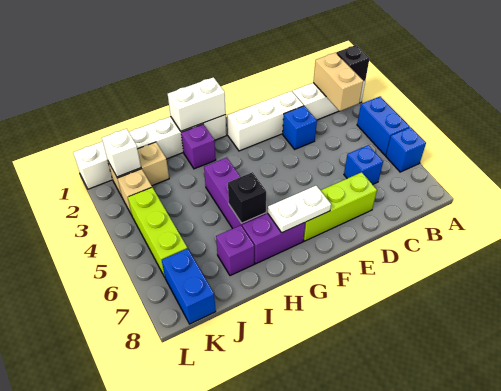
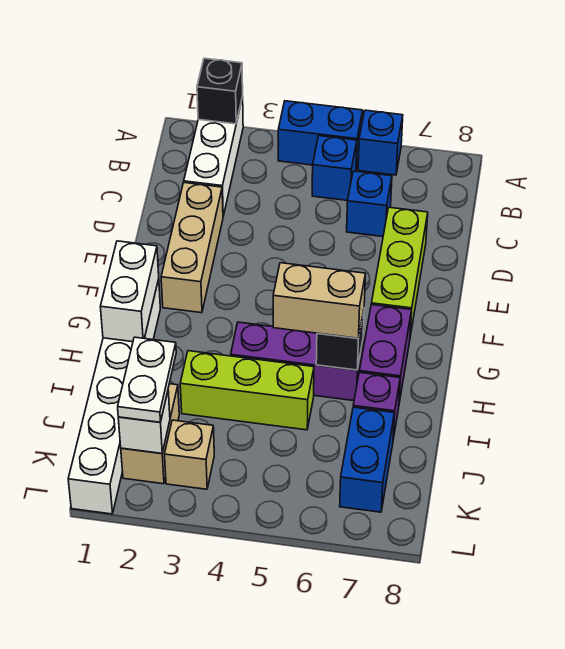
tan brick B2:B3 level 2 -> tan brick H5:H6 level 3
white brick D2:F2 level 1 -> tan brick D2:F2 level 1
blue brick D3 level 1 -> blue brick B5 level 1
white plate F7:G7 level 2 -> white plate J2:K2 level 3
purple brick H2 level 1 -> none
lime brick K4:K6 level 1 -> lime brick I3:I5 level 1
blue brick K7:K8 level 1 -> blue brick J7:K7 level 1

